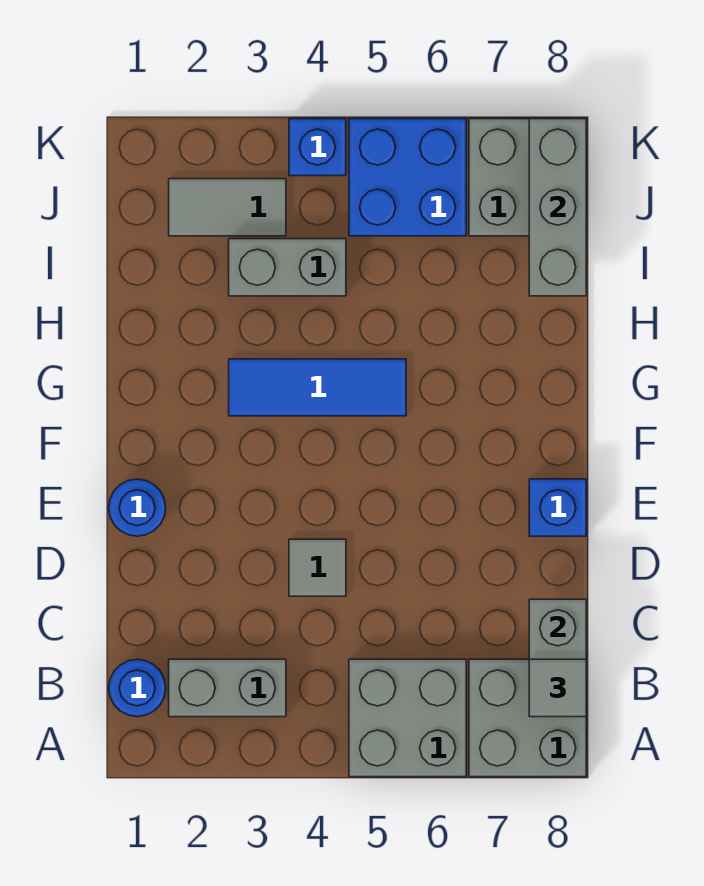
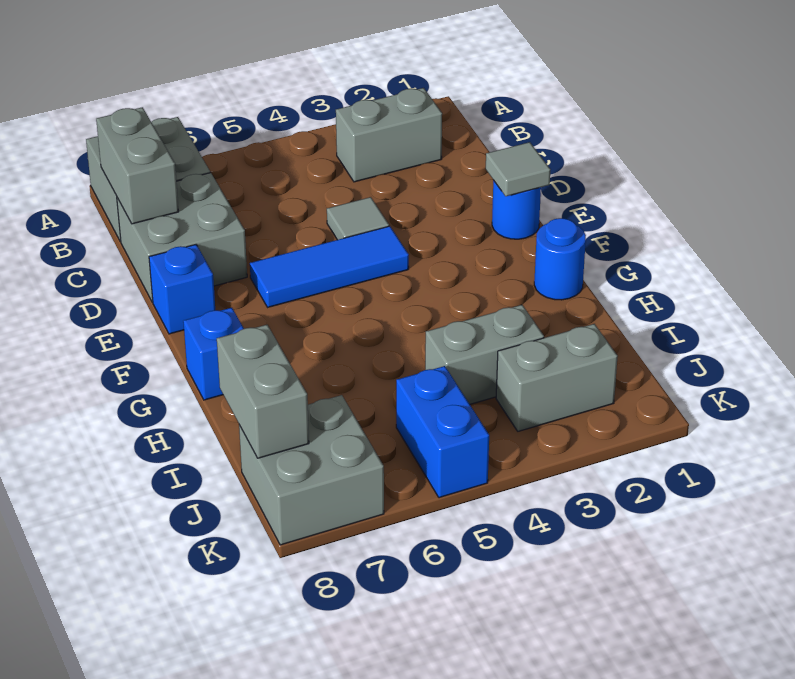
grey brick A5:B6 level 1 -> grey brick C7:D8 level 1
blue round brick B1 level 1 -> blue round brick G1 level 1
grey tile B8 level 3 -> grey tile E1 level 2
blue tile G3:G5 level 1 -> blue tile E4:E6 level 1
grey brick I8:K8 level 2 -> grey brick I8:J8 level 2
grey tile J2:J3 level 1 -> grey brick J2:J3 level 1
blue brick J5:K6 level 1 -> blue brick J5:K5 level 1
blue brick K4 level 1 -> blue brick G8 level 1

